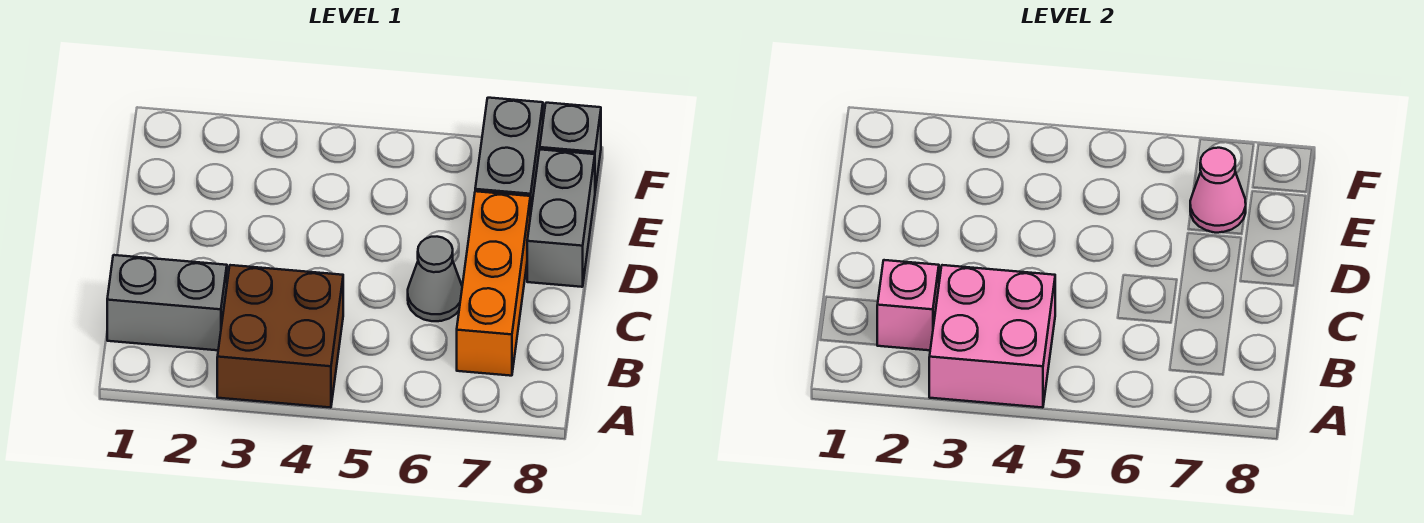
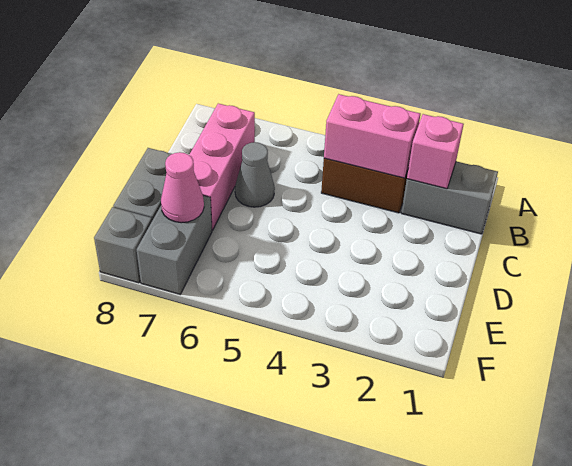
pink brick A3:B4 level 2 -> pink brick B3:B4 level 2
orange brick B7:D7 level 1 -> pink brick B7:D7 level 1

